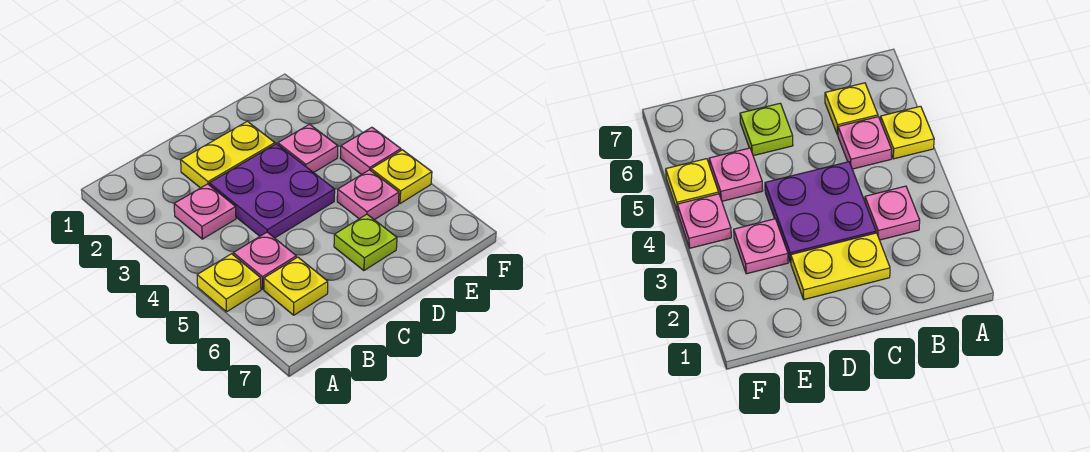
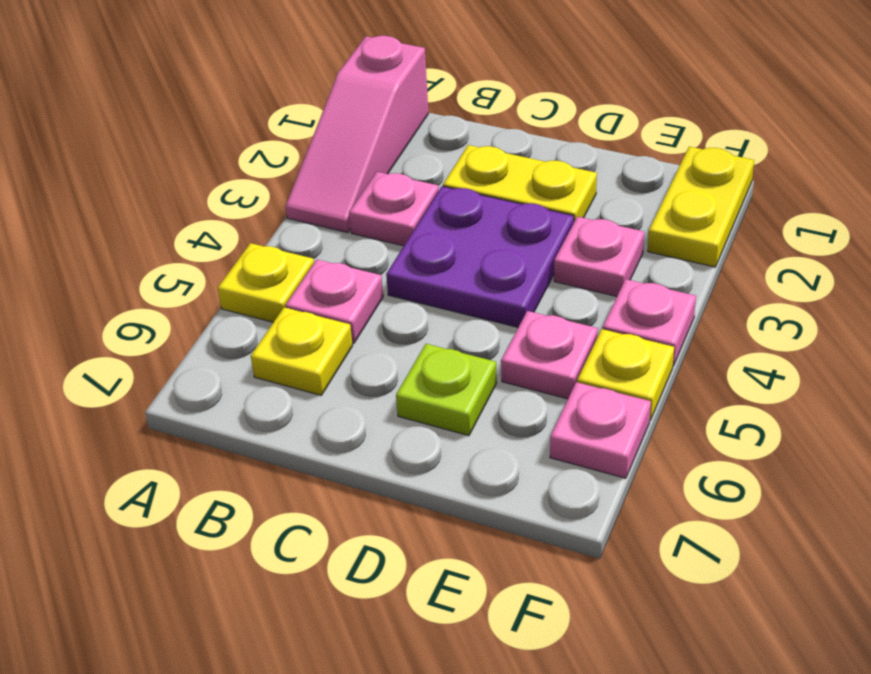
none -> pink slope A1:A3 level 1 top 1
none -> yellow plate F1:F2 level 1
none -> pink plate F6 level 1

